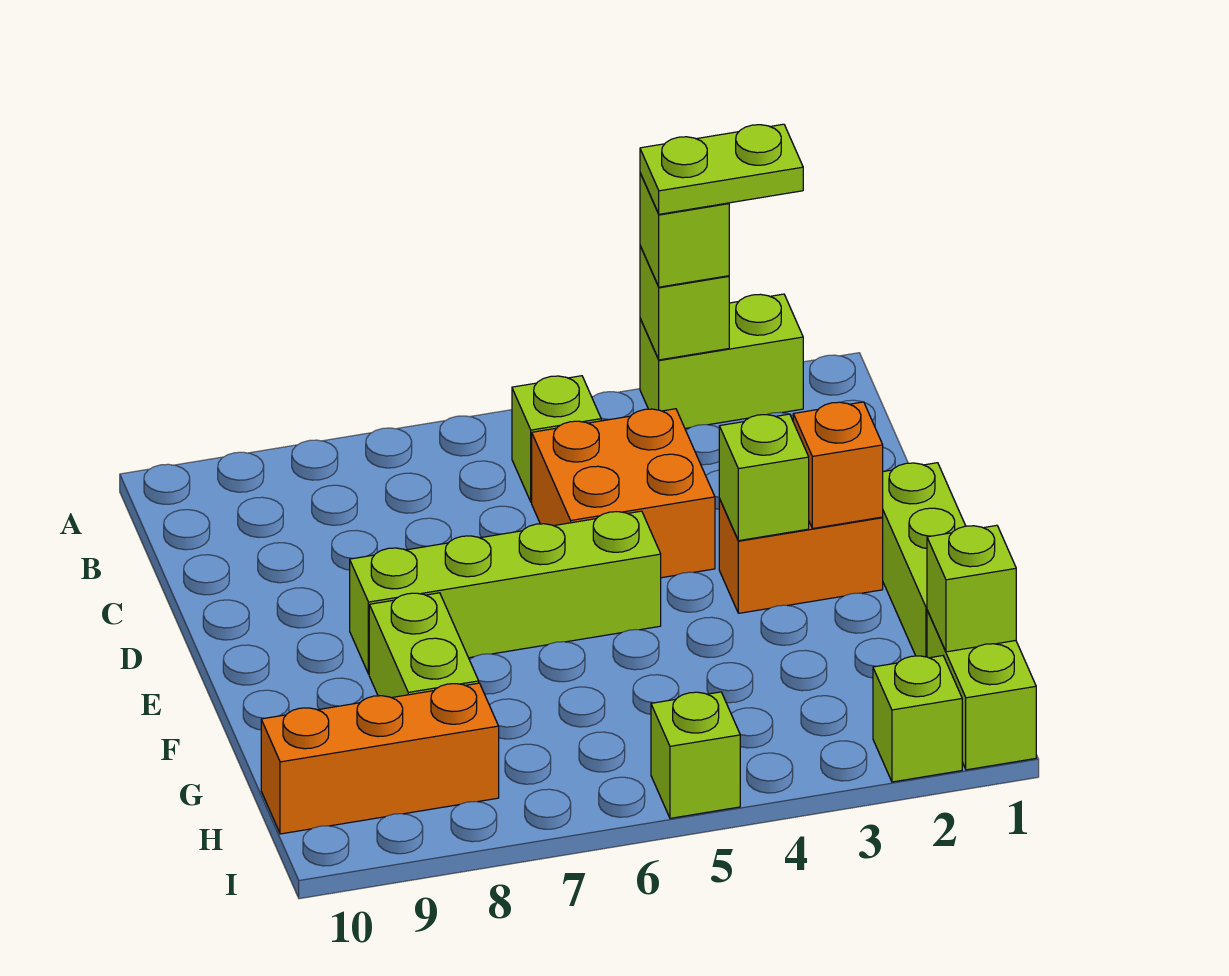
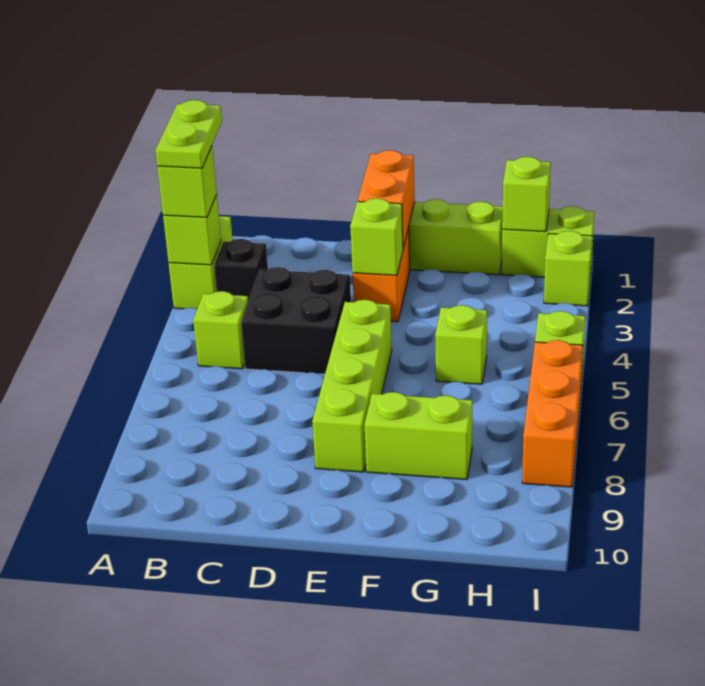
none -> black brick B3 level 1
orange brick C4:D5 level 1 -> black brick C4:D5 level 1
orange brick E2 level 2 -> orange brick E1:E2 level 2
none -> lime brick G5 level 1
orange brick H8:H10 level 1 -> orange brick I6:I8 level 1

